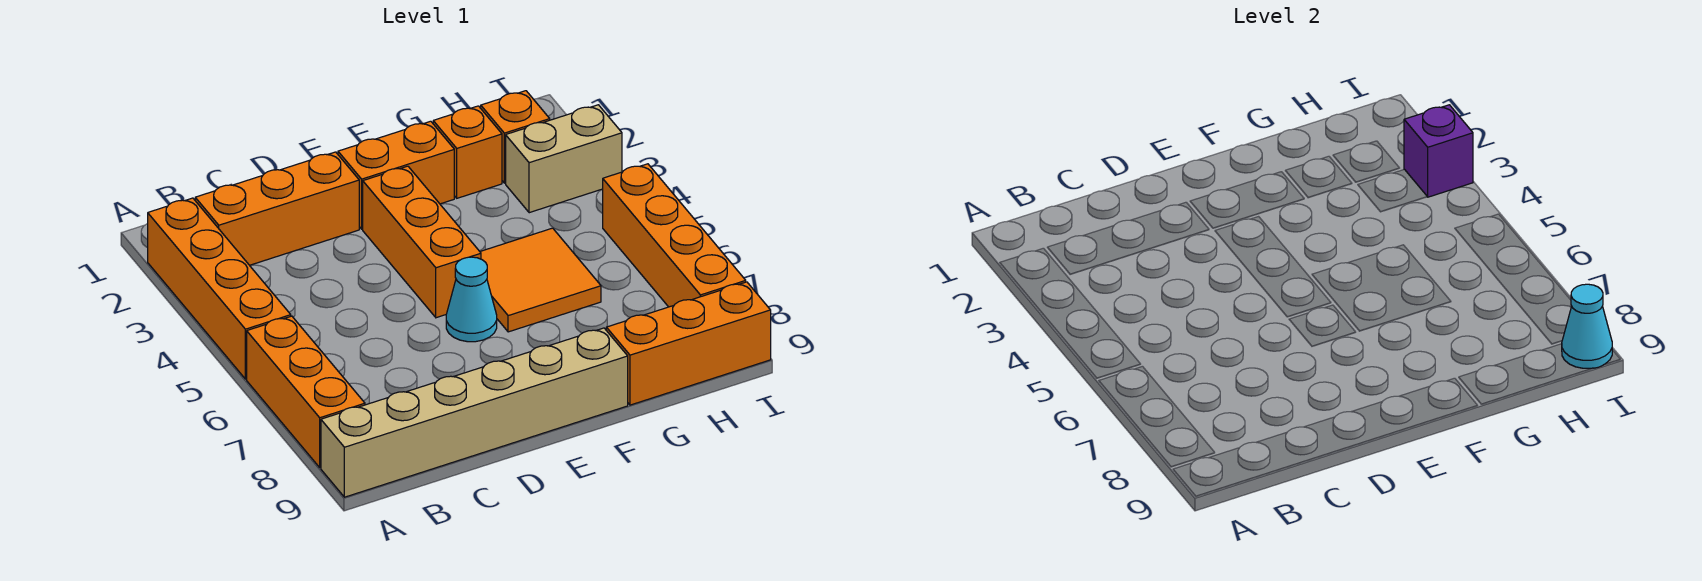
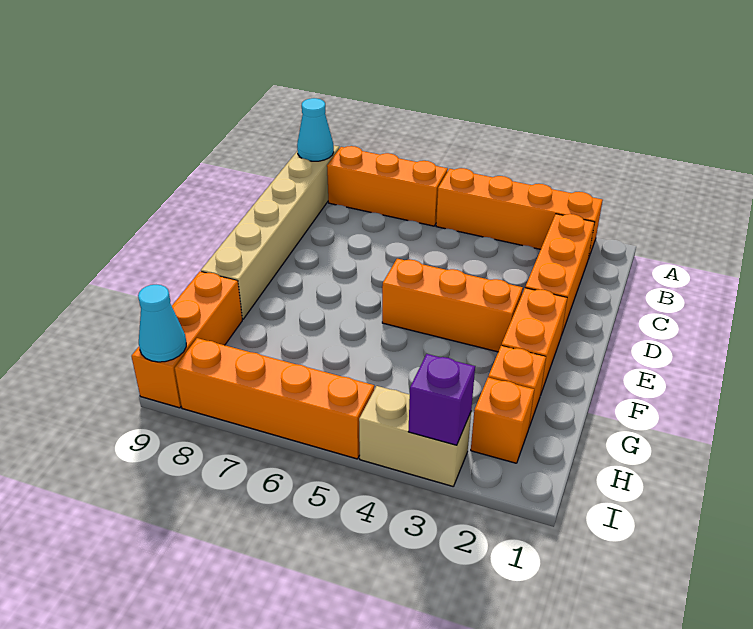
cyan cone E6 level 1 -> cyan cone A9 level 2
orange tile F5:G6 level 1 -> none
tan brick H3:I3 level 1 -> tan brick I3:I4 level 1

